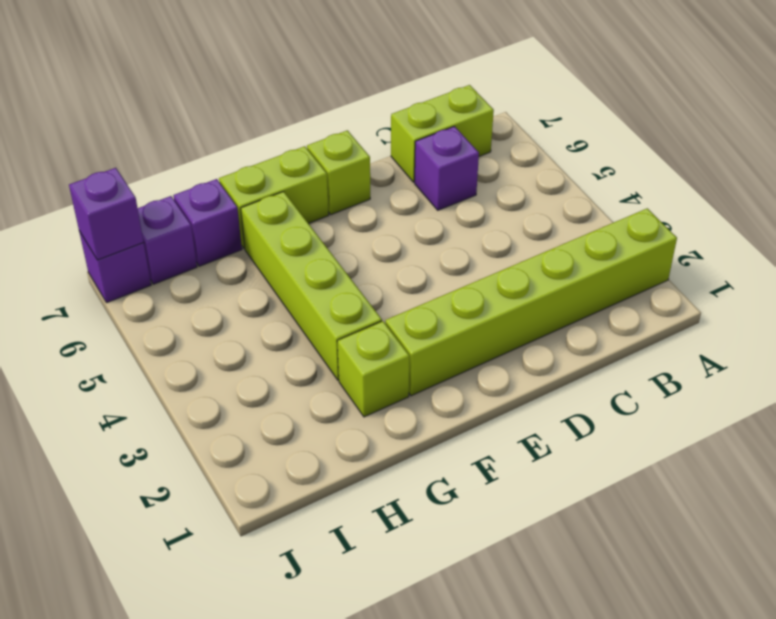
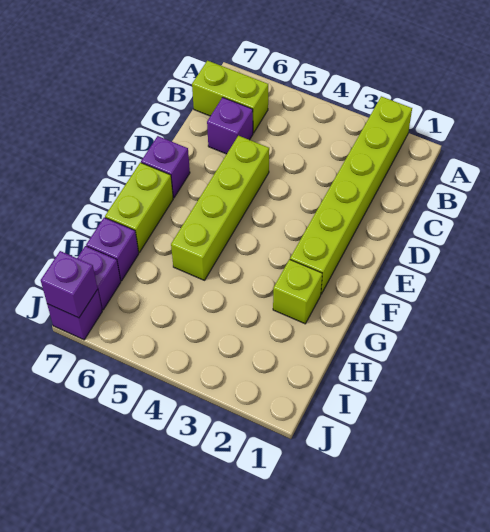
lime brick B7:C7 level 1 -> lime brick B6:B7 level 1
lime brick E7 level 1 -> purple brick E7 level 1
lime brick G3:G6 level 1 -> lime brick D5:G5 level 1

